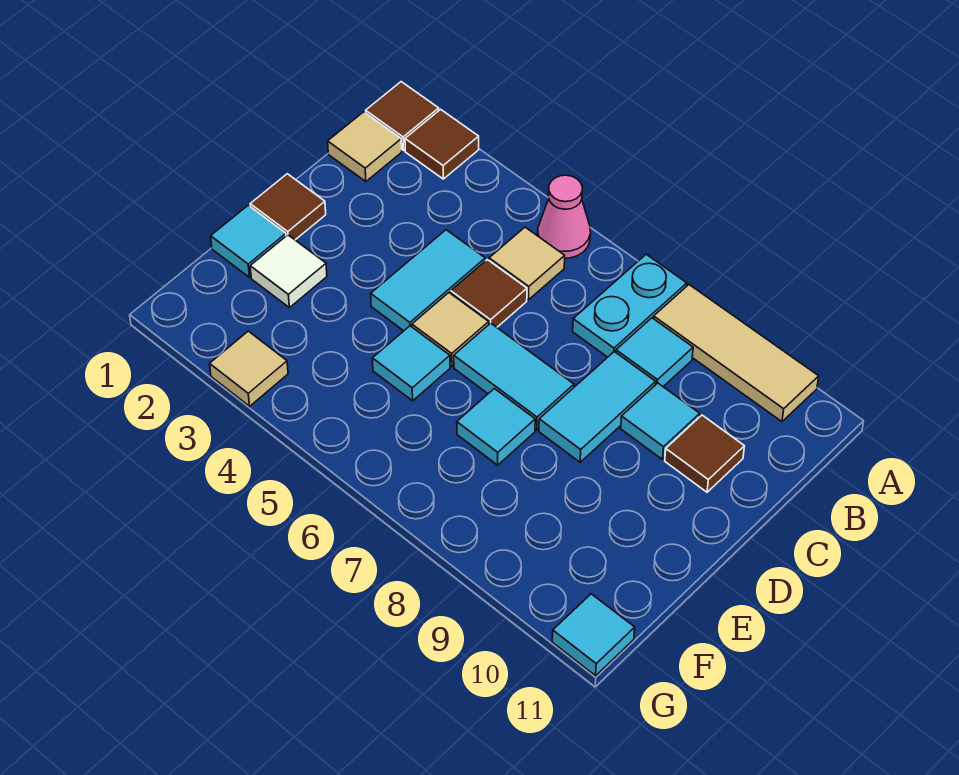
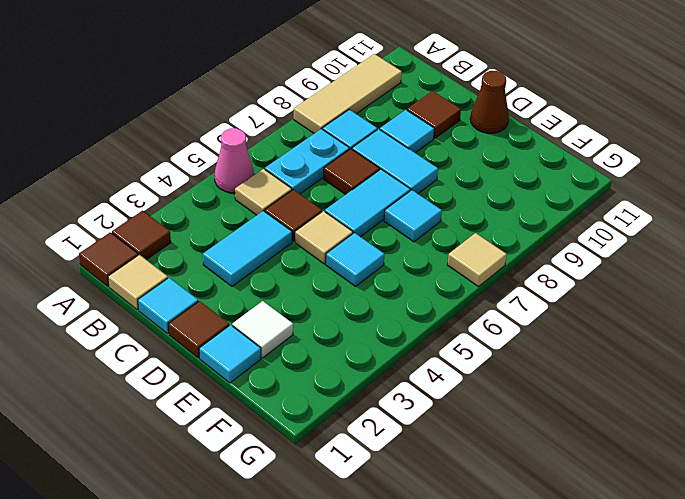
cyan plate A7:B7 level 1 -> cyan plate B6:B7 level 1
cyan tile C4:D4 level 1 -> cyan tile C3:C4 level 1
none -> brown tile C7 level 1
none -> brown cone D11 level 1
tan tile G3 level 1 -> tan tile G7 level 1
cyan tile G11 level 1 -> cyan tile C1 level 1

